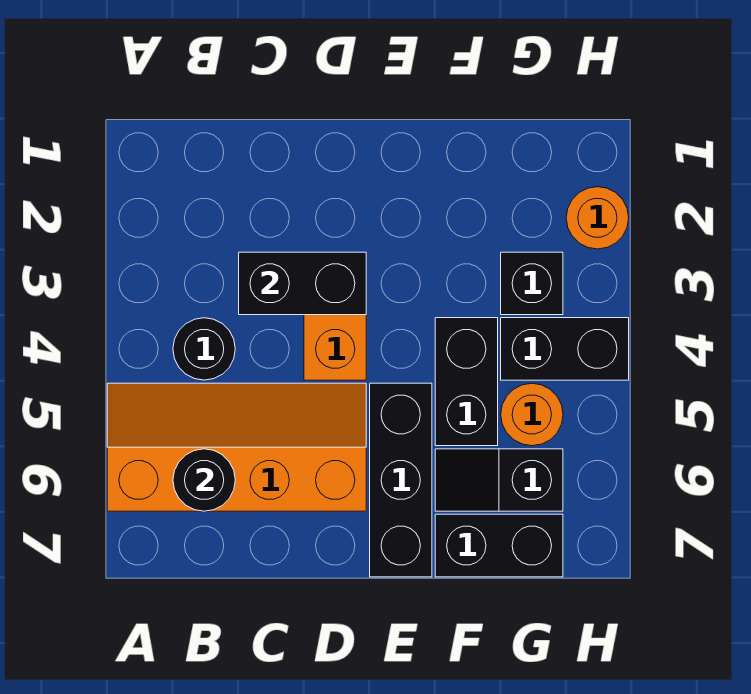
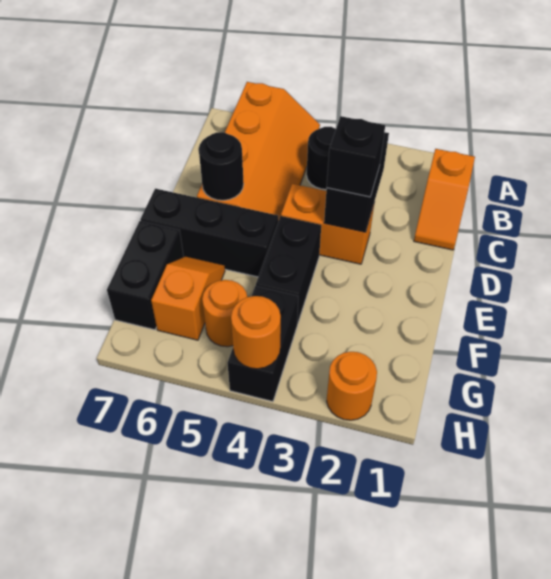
none -> orange slope B1:C1 level 1 top B
black round brick B6 level 2 -> black round brick D6 level 2
black brick F4:F5 level 1 -> black brick E4:F4 level 1
black slope F6:G6 level 1 top G -> orange slope F6:G6 level 1 top G
black brick G3 level 1 -> black brick D3 level 3
none -> orange round brick H4 level 2

